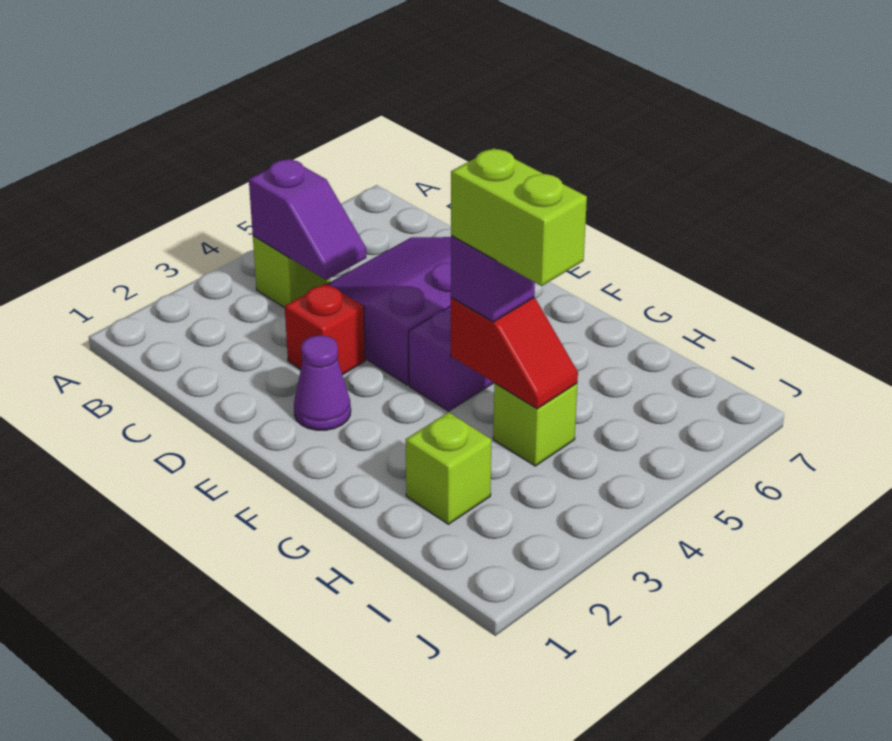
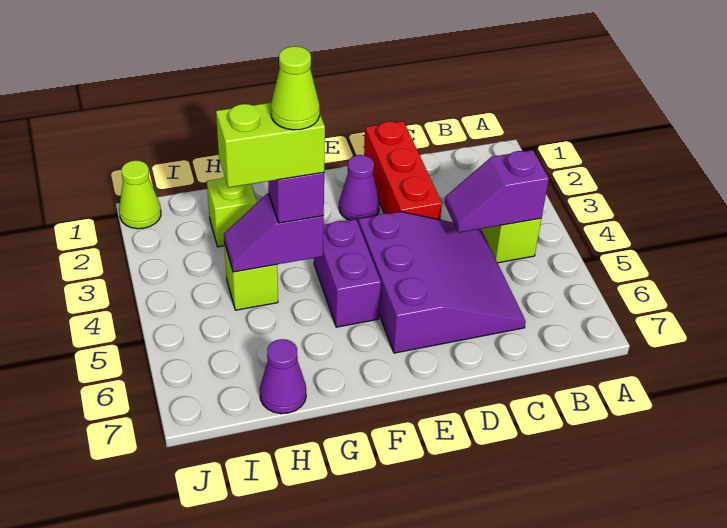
red brick D3 level 1 -> red brick D1:D3 level 1
red slope G4:H4 level 2 top G -> purple slope G4:H4 level 2 top G
none -> lime cone G4 level 5
none -> purple cone H7 level 1
none -> lime cone J1 level 1

